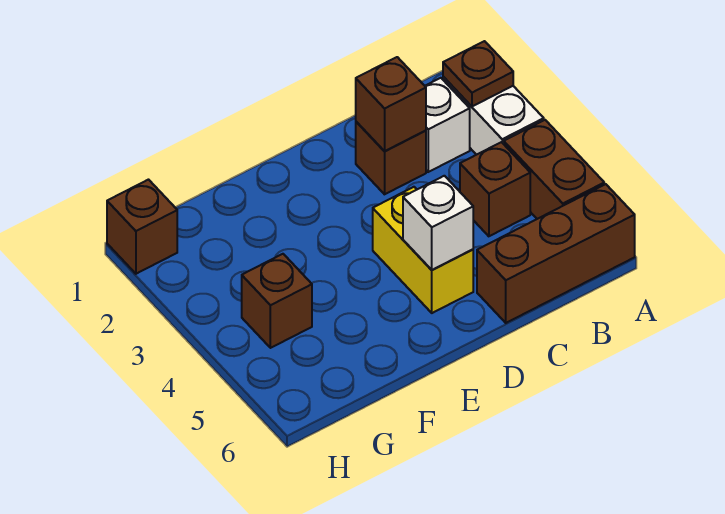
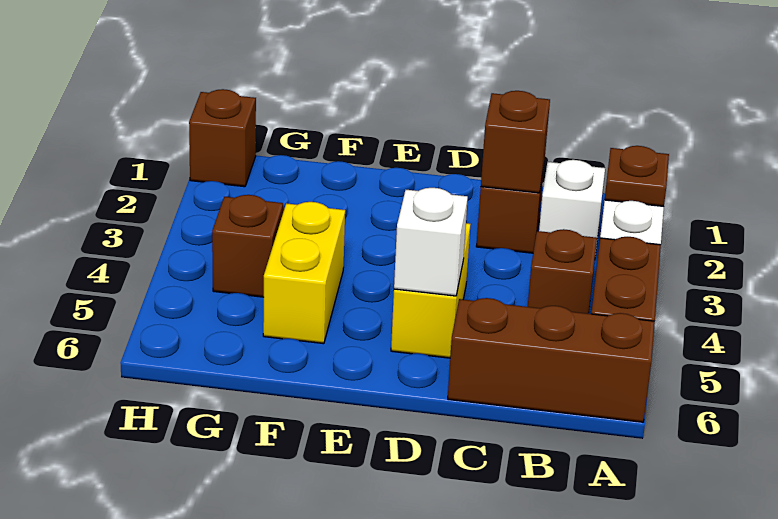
none -> yellow brick F4:F5 level 1

